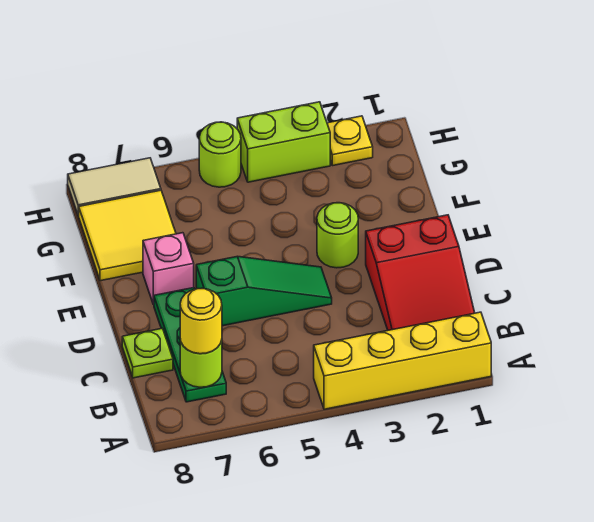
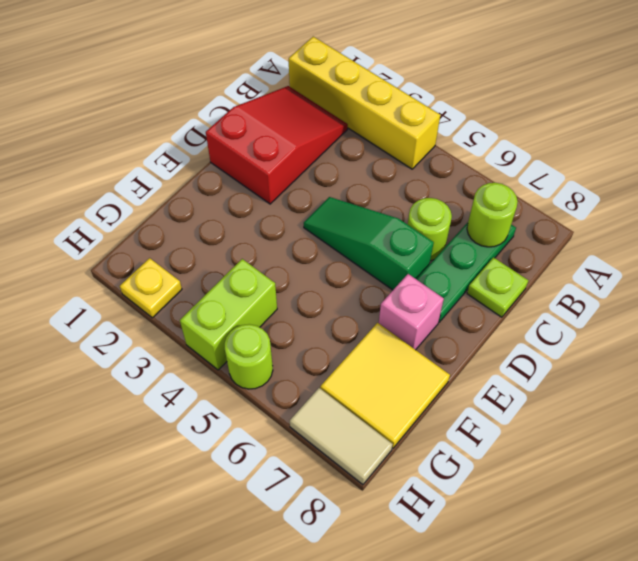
yellow round brick B7 level 3 -> none
lime round brick E3 level 1 -> lime round brick C6 level 1
lime brick H3:H4 level 1 -> lime brick G4:H4 level 1

